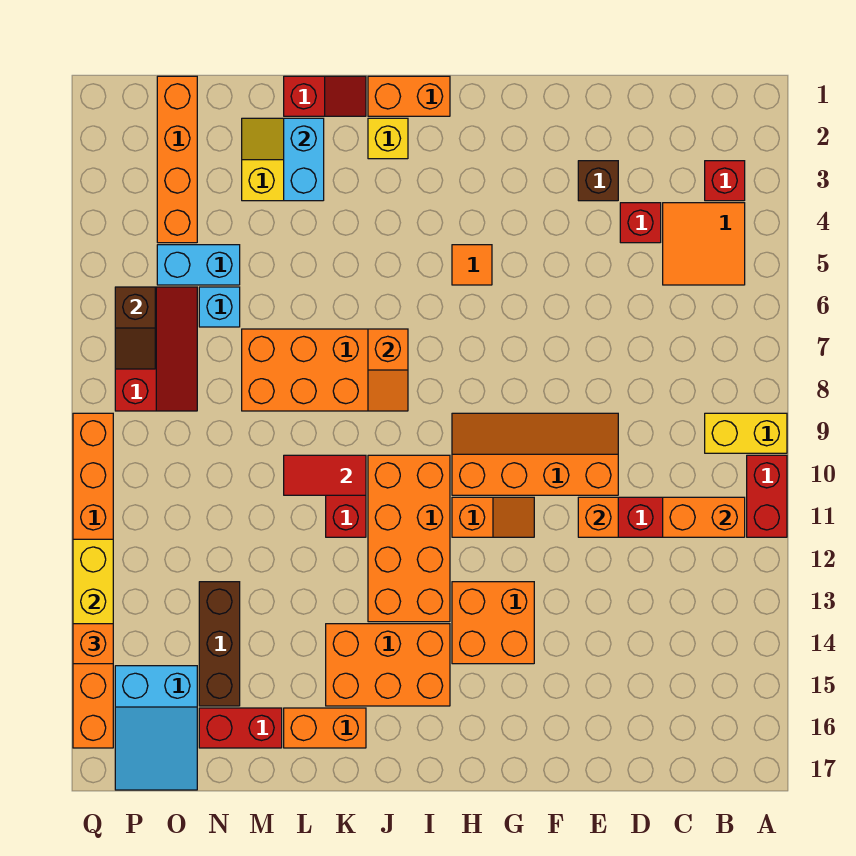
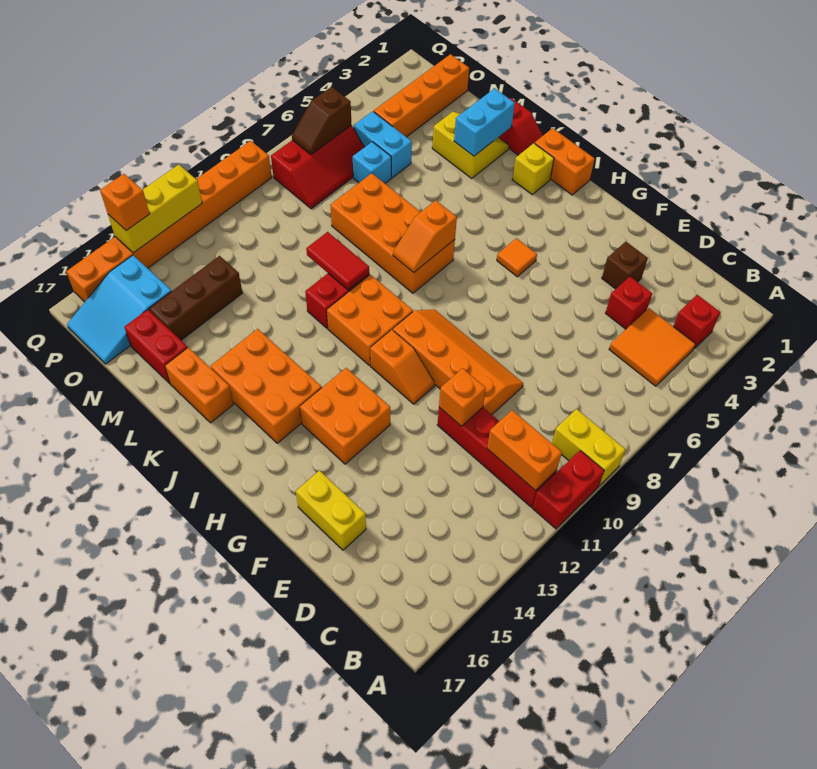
none -> yellow brick E16:F16 level 1
orange brick I10:J13 level 1 -> orange brick I10:J11 level 1

